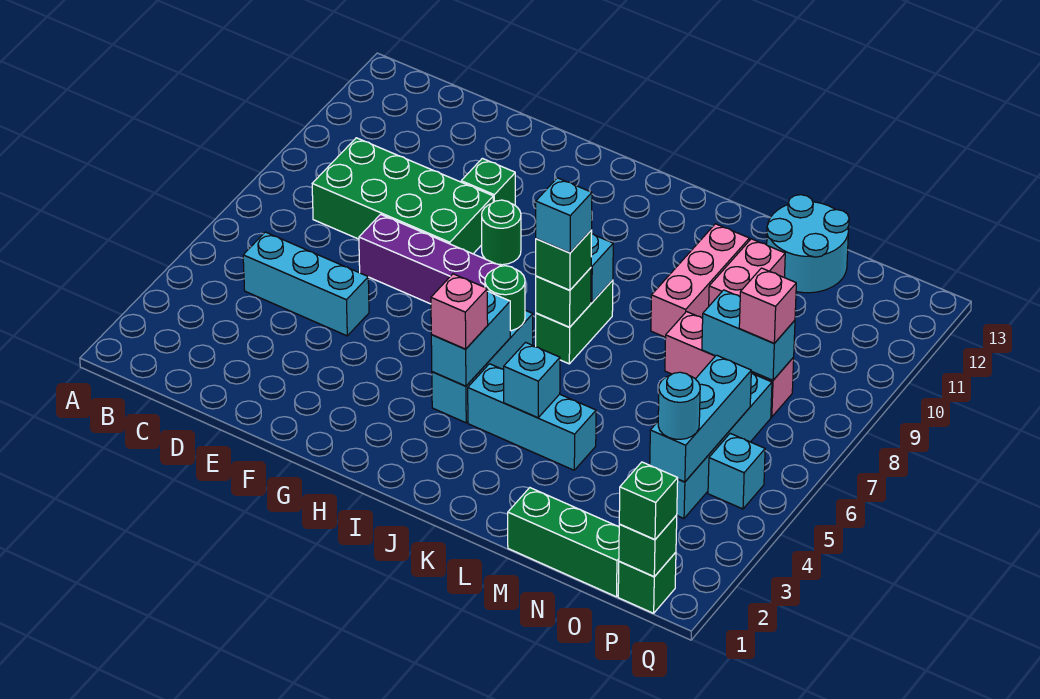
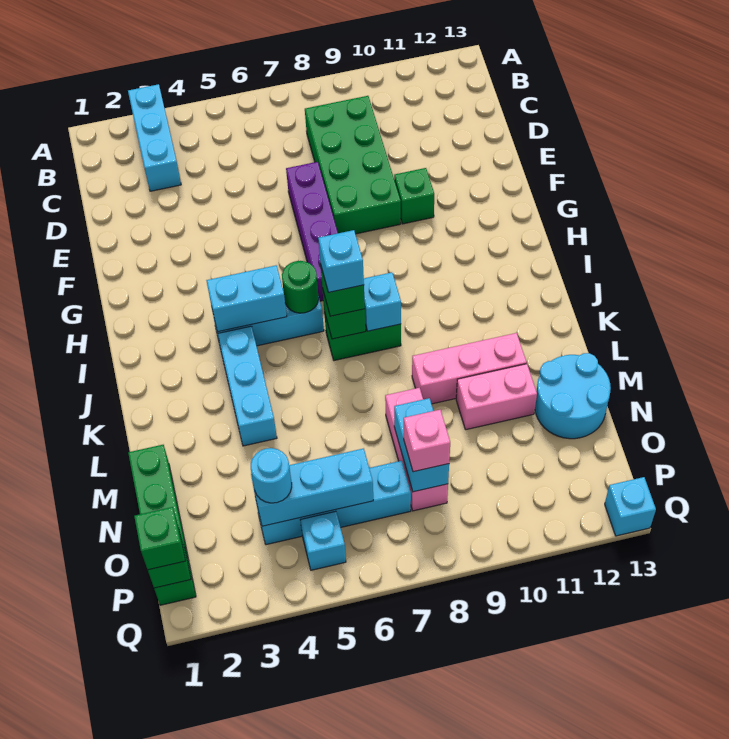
cyan brick C5:E5 level 1 -> cyan brick A3:C3 level 1
green round brick G9 level 1 -> none
pink brick I4 level 3 -> none
cyan brick K4 level 2 -> cyan brick Q13 level 1

